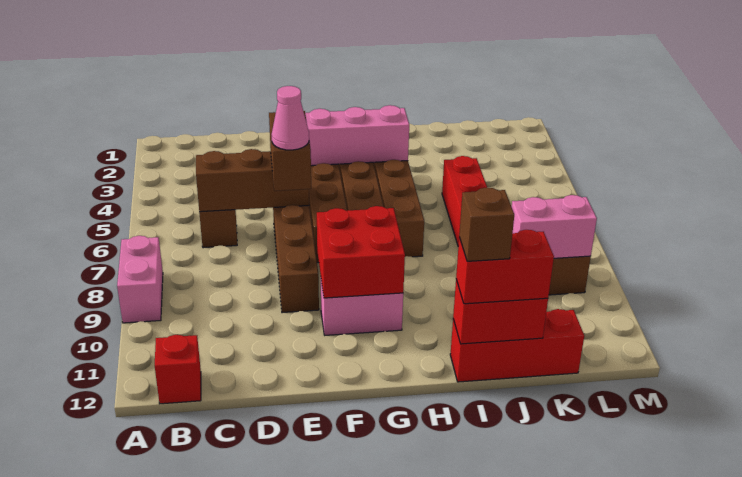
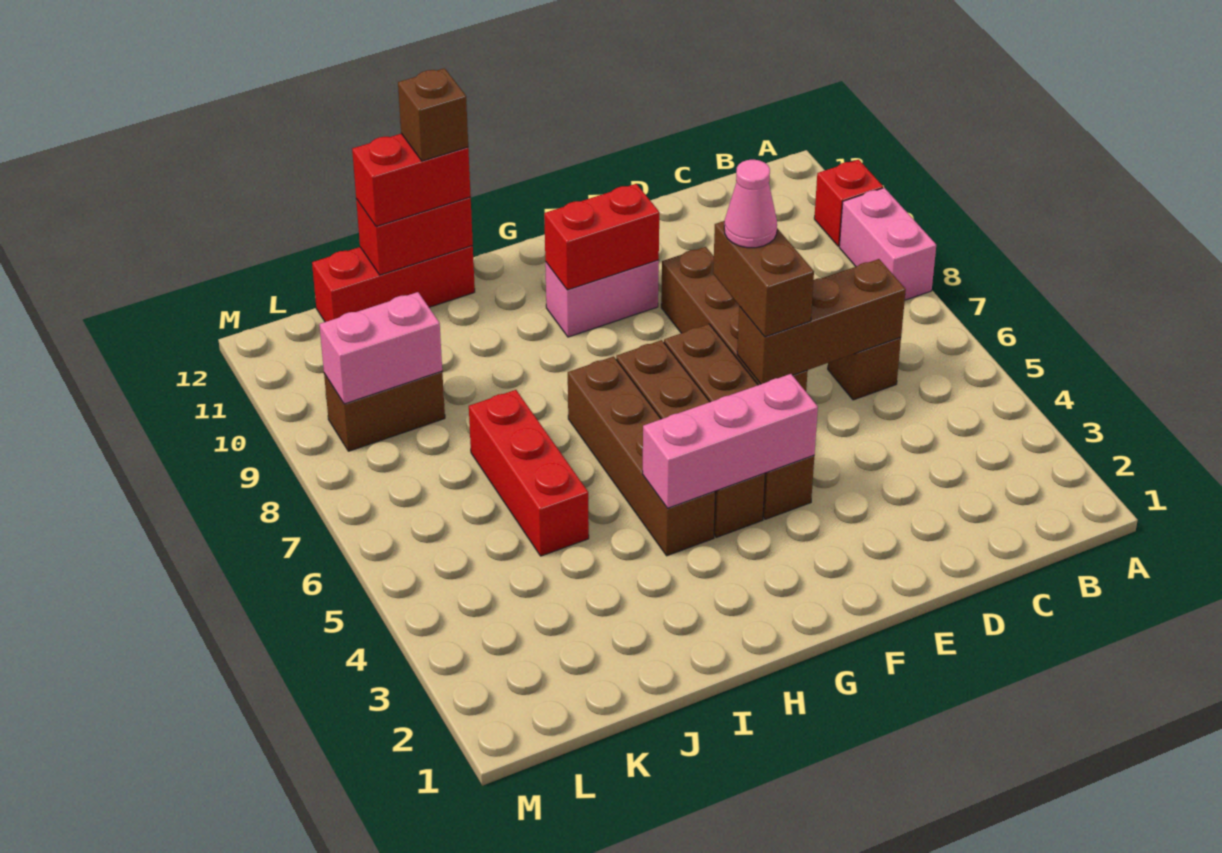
red brick B12 level 1 -> red brick A10 level 1
red brick F9:G10 level 2 -> red brick F10:G10 level 2

